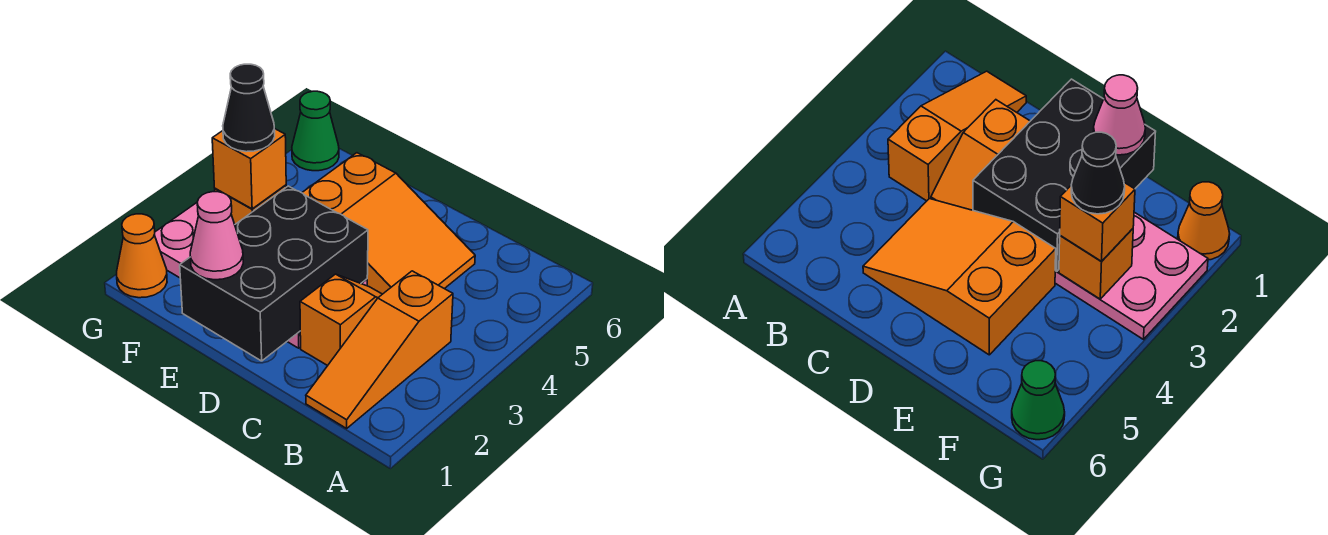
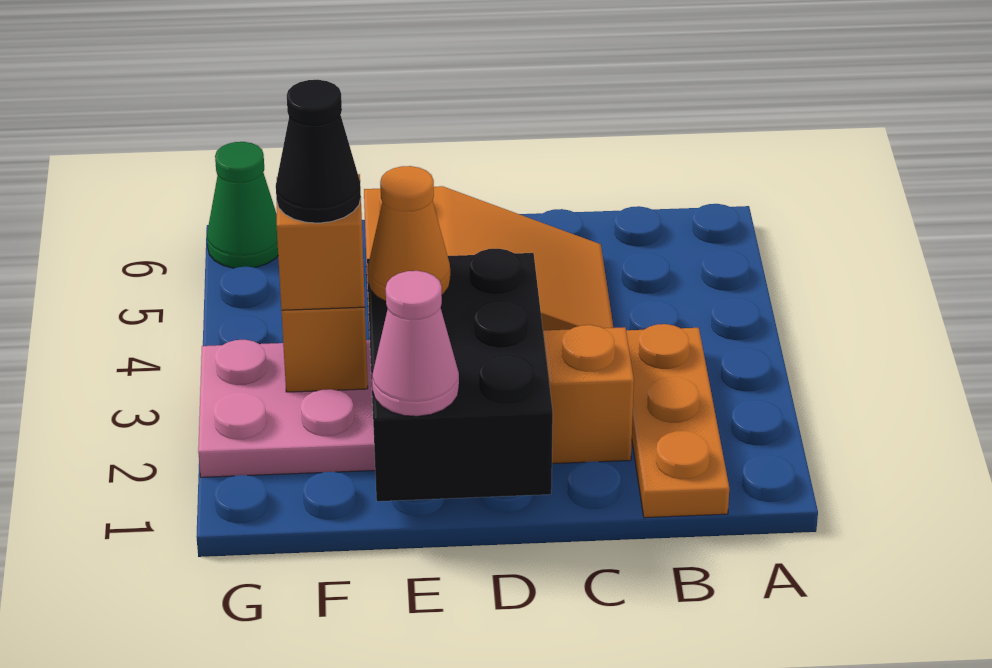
orange slope B1:B3 level 1 top 3 -> orange plate B1:B3 level 1
orange cone G1 level 1 -> orange cone E3 level 3

